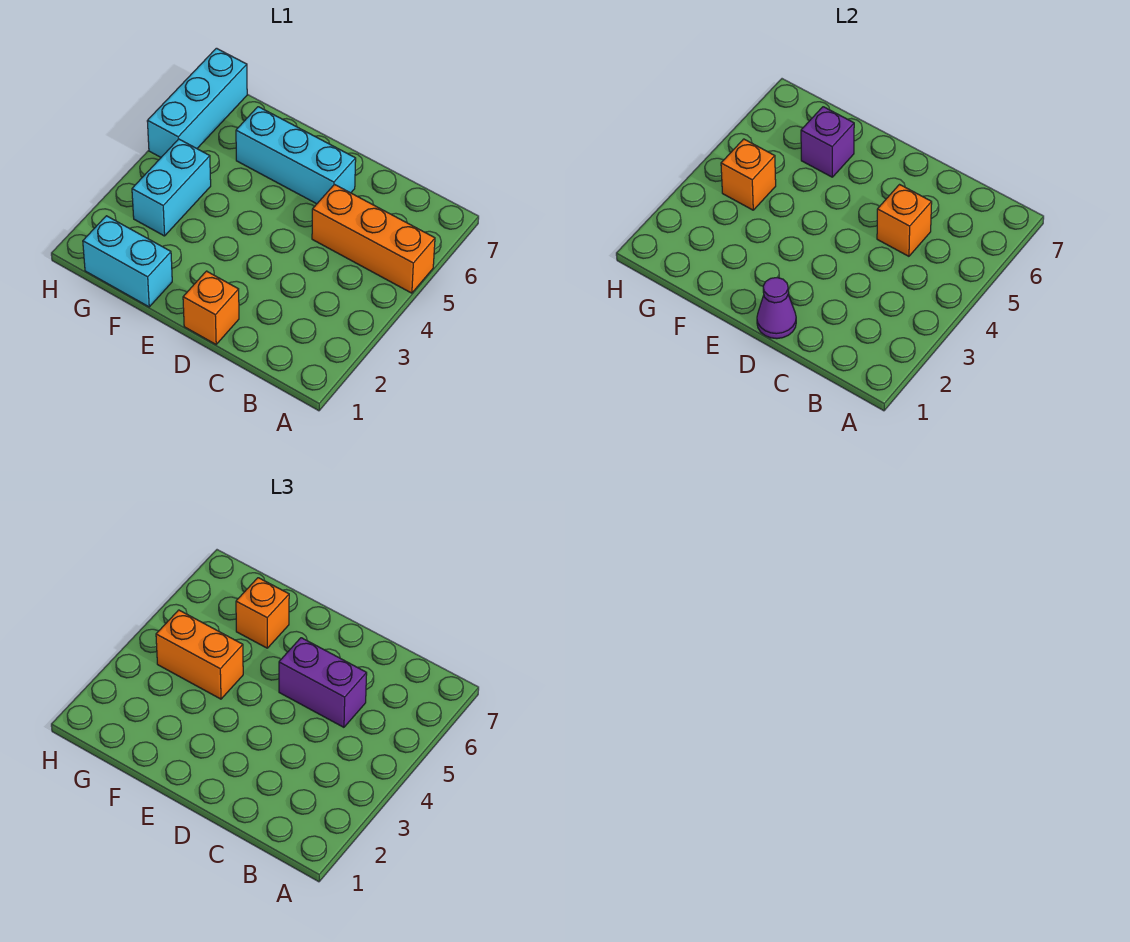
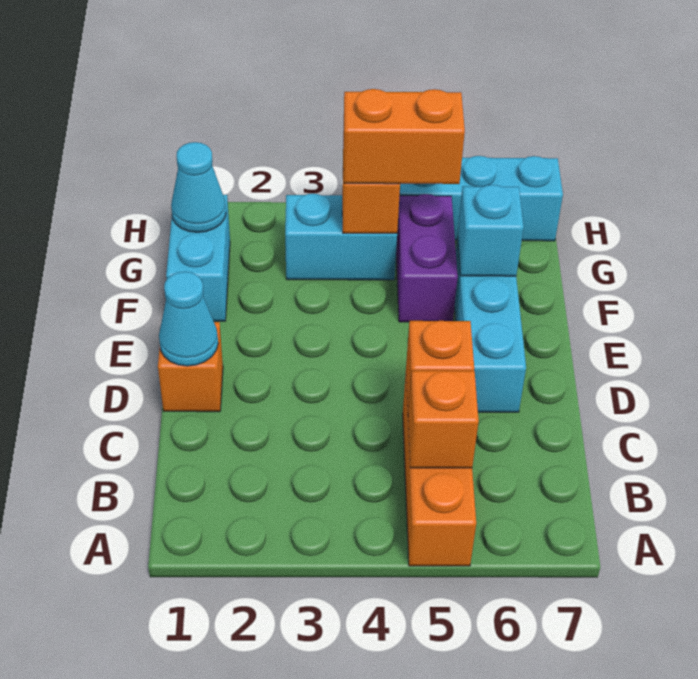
purple brick C5:D5 level 3 -> purple brick F5:G5 level 1
purple cone D1 level 2 -> cyan cone D1 level 2
orange brick F4:G4 level 3 -> orange brick G4:G5 level 3
purple brick F6 level 2 -> cyan brick F6 level 2
orange brick F6 level 3 -> orange brick B5 level 2
none -> cyan cone G1 level 2

